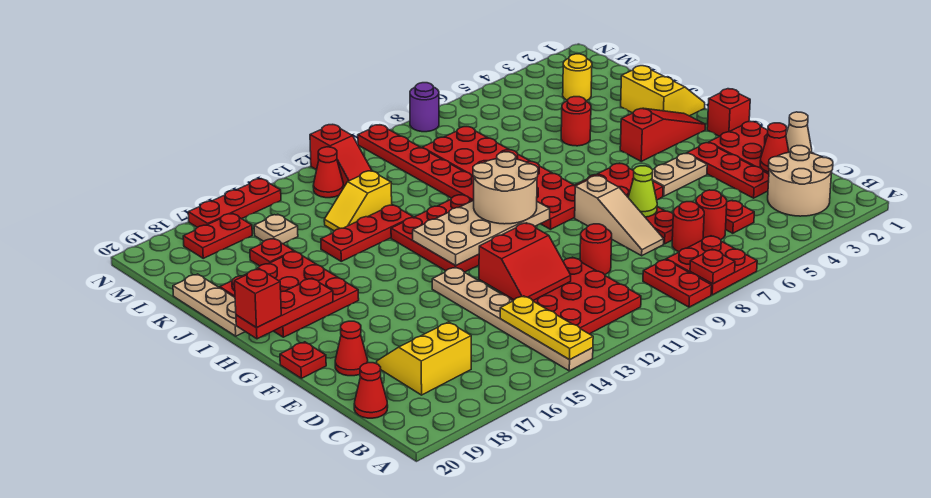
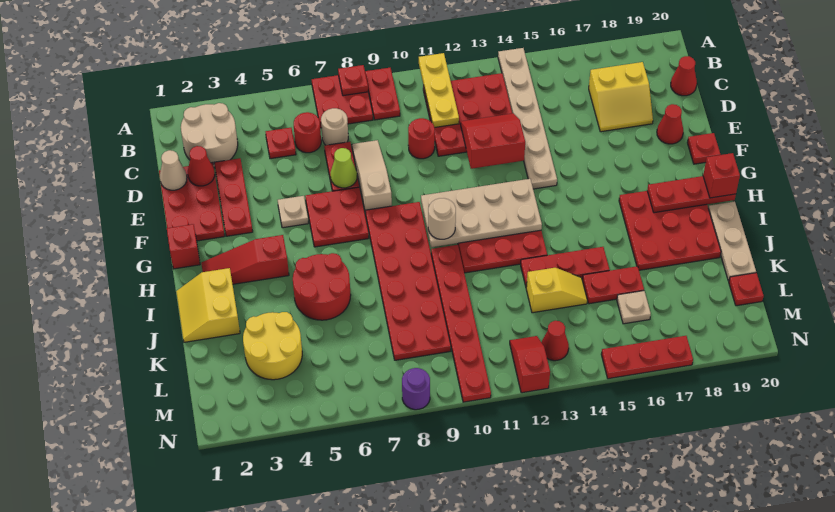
yellow plate A14:C14 level 2 -> yellow plate A11:C11 level 2
red round brick C7 level 1 -> tan round brick C7 level 1
tan plate F4:F5 level 1 -> tan plate F5 level 1
tan round brick G10:H11 level 3 -> tan round brick H10 level 3
red round brick J5 level 1 -> red round brick I5:J6 level 1
red plate K17 level 1 -> red plate L20 level 1
yellow round brick L3 level 1 -> yellow round brick K3:L4 level 1
red plate M17:M18 level 1 -> red plate K15:K16 level 1

